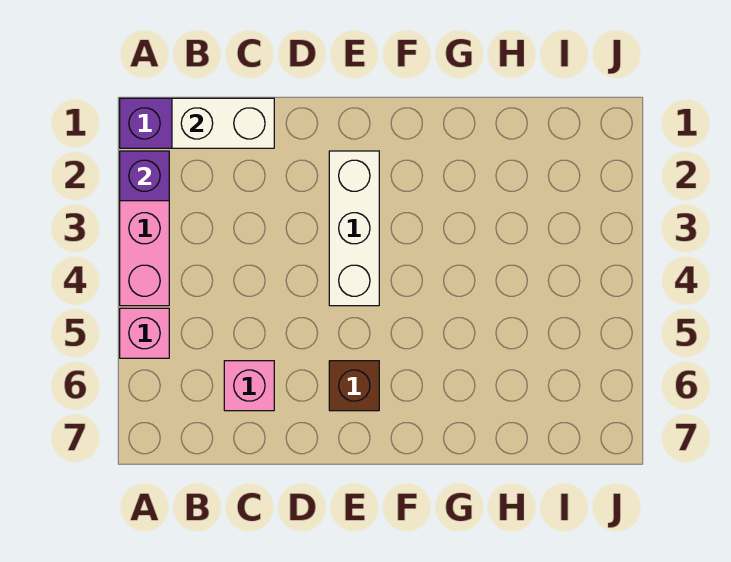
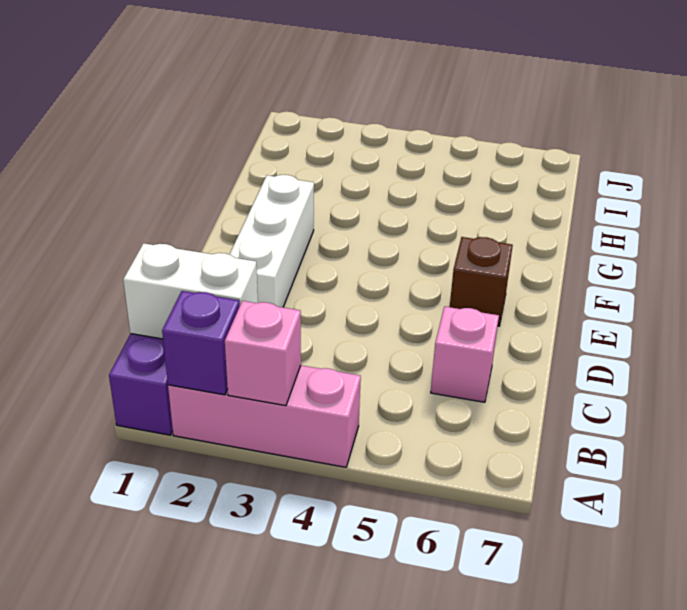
pink brick A5 level 1 -> pink brick A3 level 2
white brick B1:C1 level 2 -> white brick B1:B2 level 2
white brick E2:E4 level 1 -> white brick D2:F2 level 1

